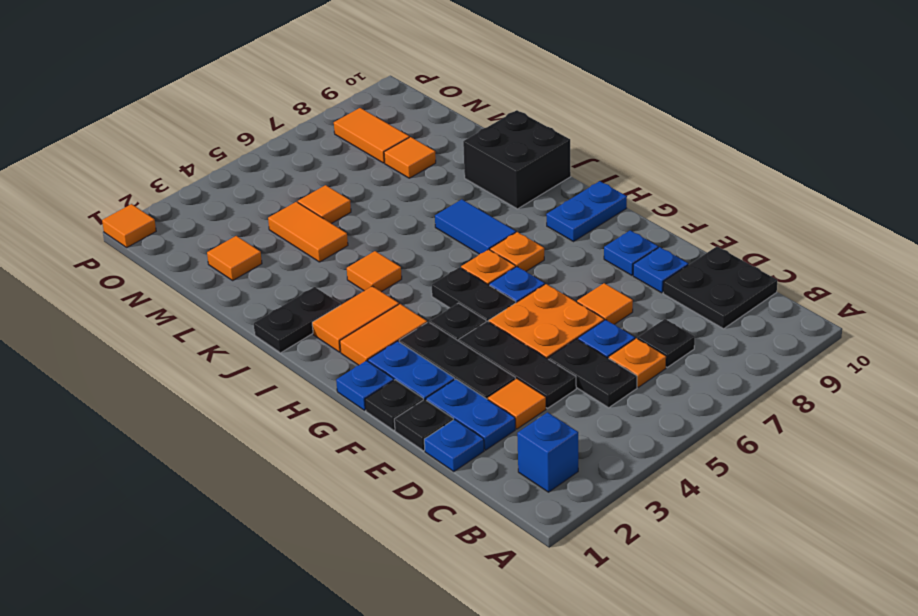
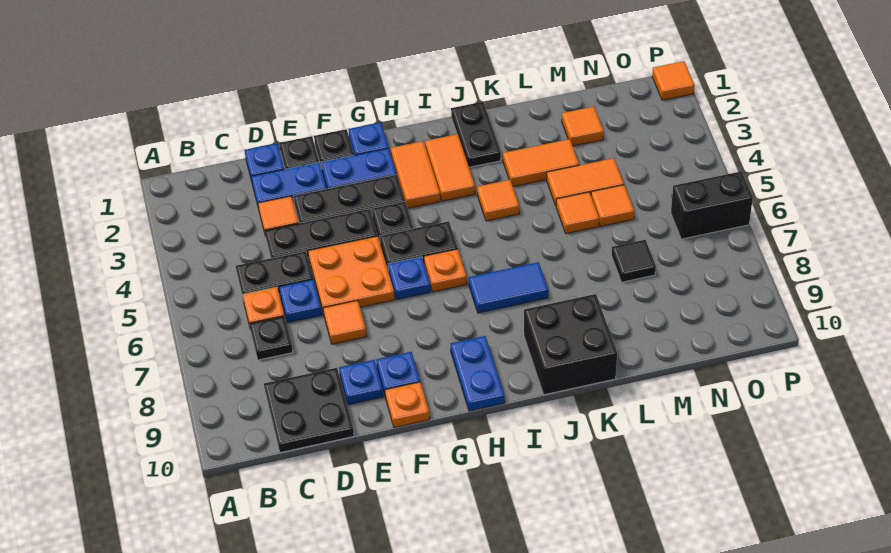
blue brick B2 level 1 -> none
orange plate H7 level 1 -> orange plate F10 level 1
none -> black tile M7 level 1
orange tile M8 level 1 -> orange tile L5 level 1
orange tile N8:O8 level 1 -> orange tile K3:L3 level 1
none -> black brick O6:P6 level 1

